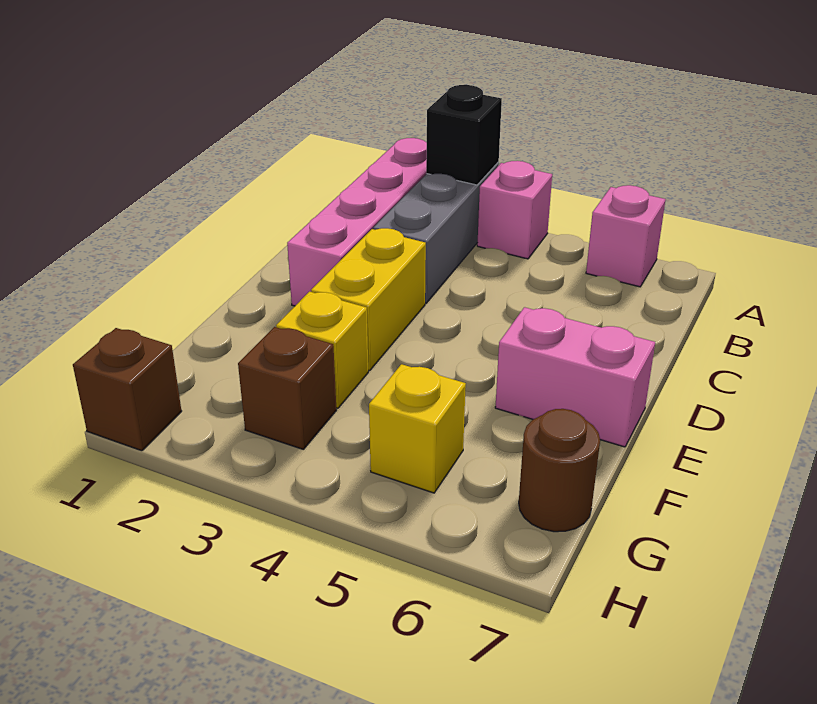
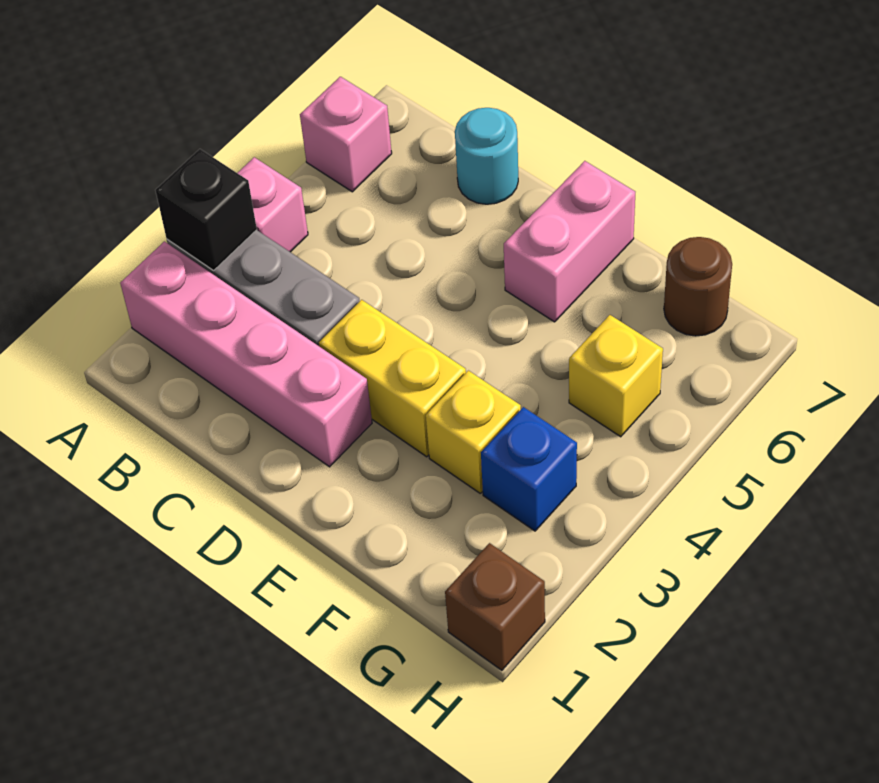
none -> cyan round brick C7 level 1
brown brick G3 level 1 -> blue brick G3 level 1

